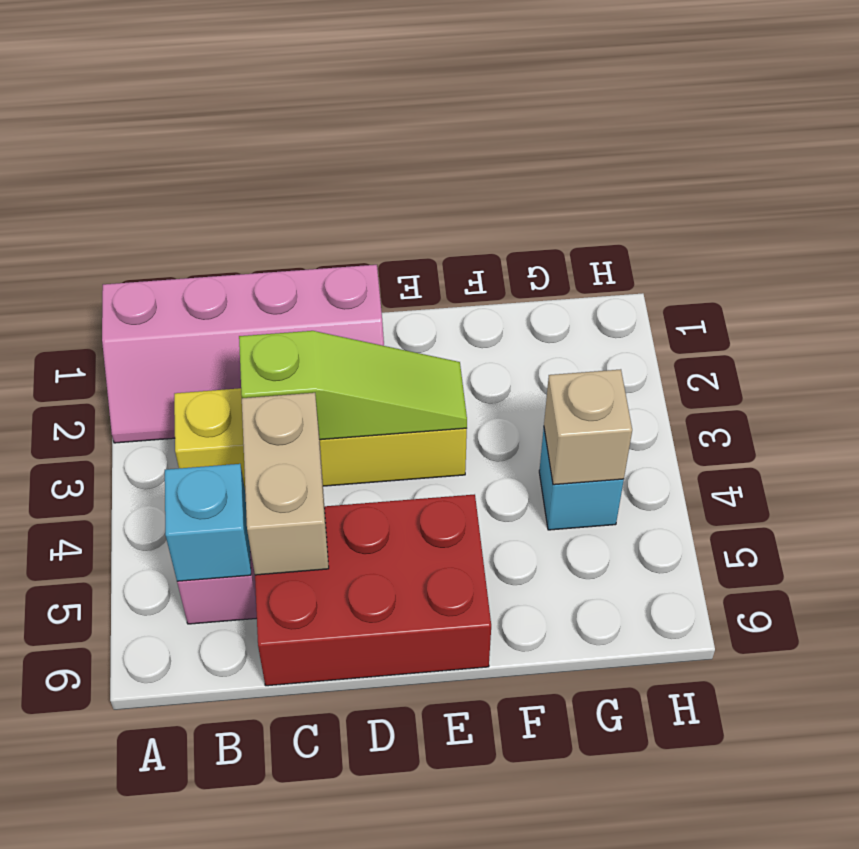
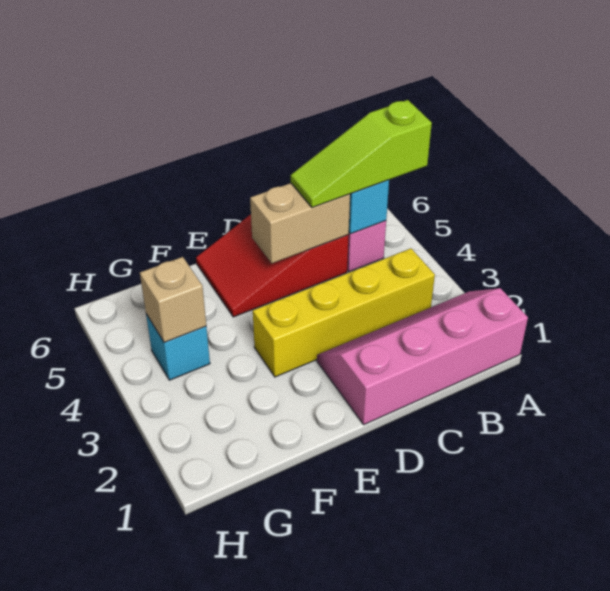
lime slope C3:E3 level 2 top C -> lime slope A5:C5 level 3 top A
tan brick C4:C5 level 2 -> tan brick C5:D5 level 2
red brick C5:E6 level 1 -> red slope C5:E6 level 1 top C

